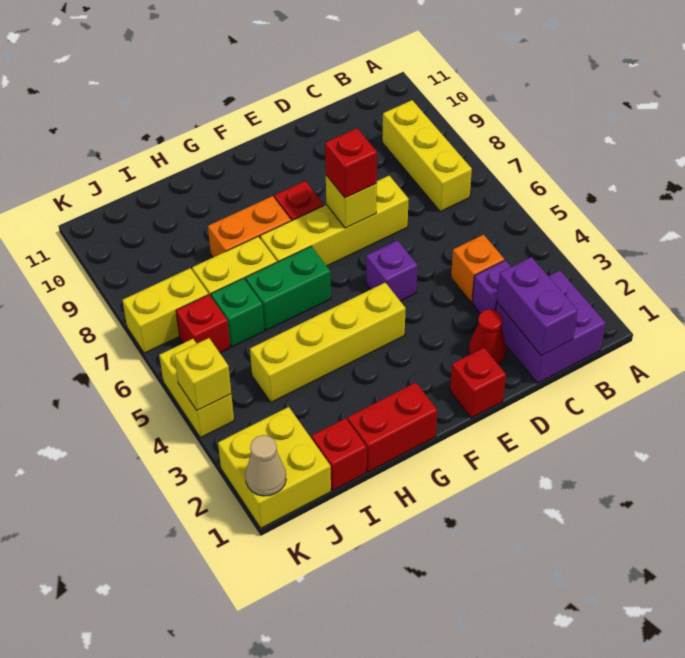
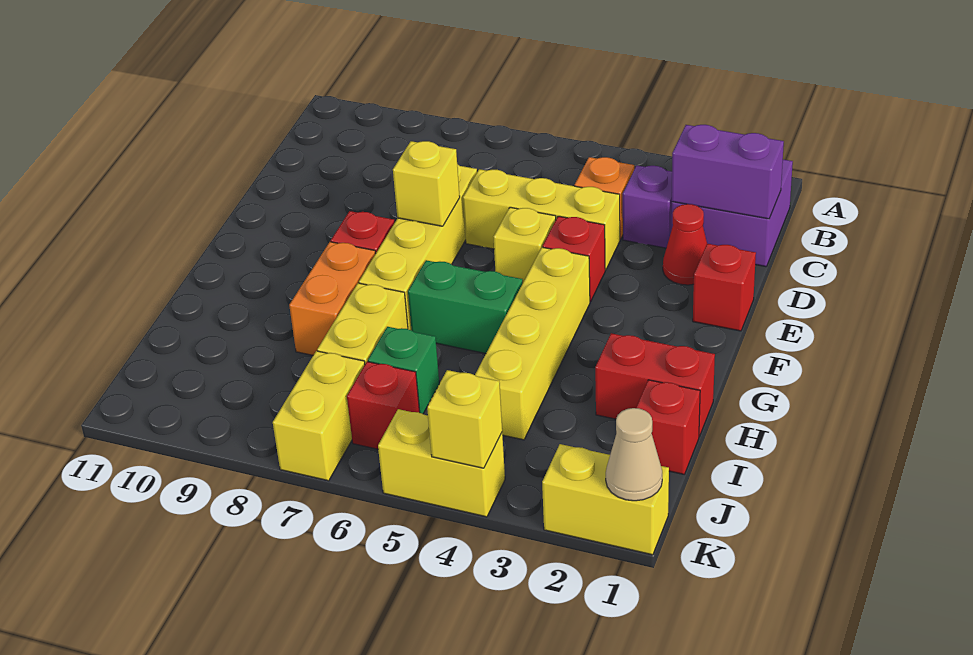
yellow brick B7:B9 level 1 -> yellow brick D4:D6 level 1
purple brick E5 level 1 -> yellow brick E5 level 1
red brick E7 level 3 -> red brick E4 level 1
red brick G1:H1 level 1 -> red brick H1:H2 level 1
green brick G6:H6 level 1 -> green brick G5:G6 level 1
yellow brick J1:K2 level 1 -> yellow brick K1:K2 level 1

